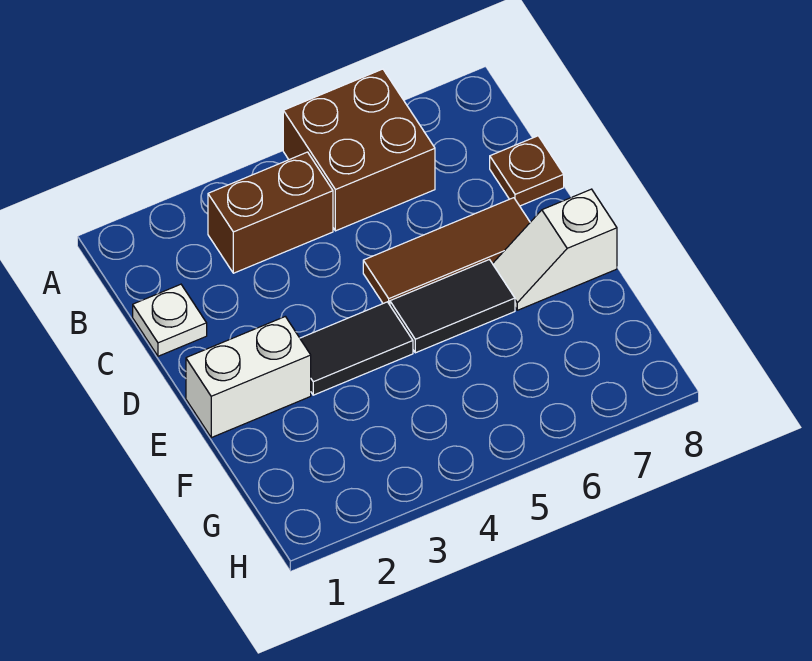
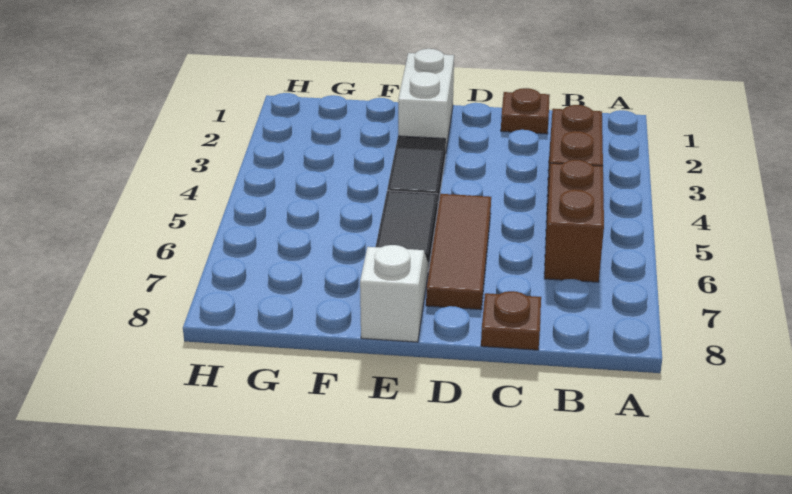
brown brick A5:B6 level 1 -> brown brick B5:B6 level 1
white plate C1 level 1 -> brown plate C1 level 1

